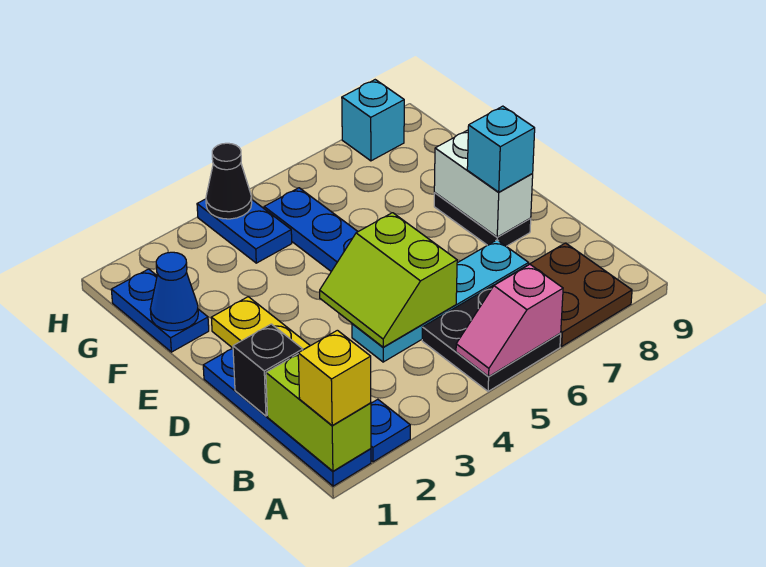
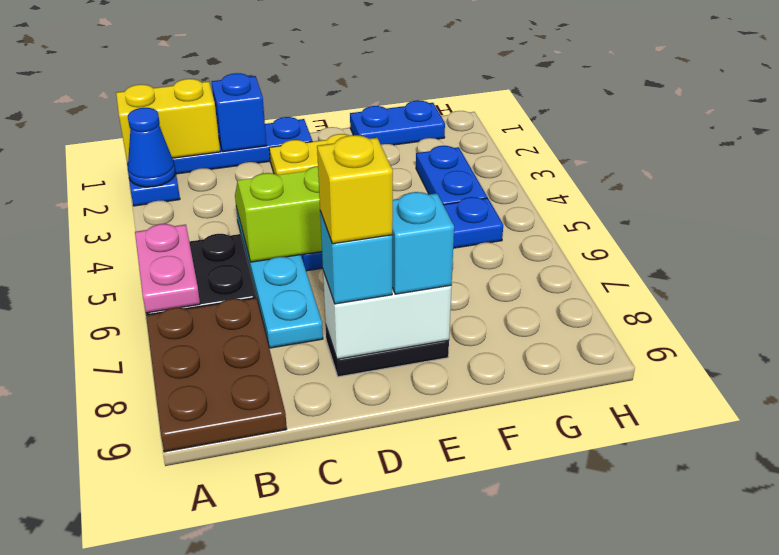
lime brick A1:B1 level 2 -> yellow brick A1:B1 level 2
yellow brick A1 level 3 -> yellow brick D8 level 4
pink slope A5:A6 level 2 top 6 -> pink plate A5:A6 level 2
brown plate A7:B8 level 1 -> brown plate A7:B9 level 1
black brick C1 level 2 -> blue brick C1 level 2
blue cone F1 level 2 -> blue cone A2 level 2
blue plate G4:H4 level 1 -> blue plate G3:G4 level 1
black cone H4 level 2 -> none
cyan brick H8 level 1 -> cyan brick E8 level 3

